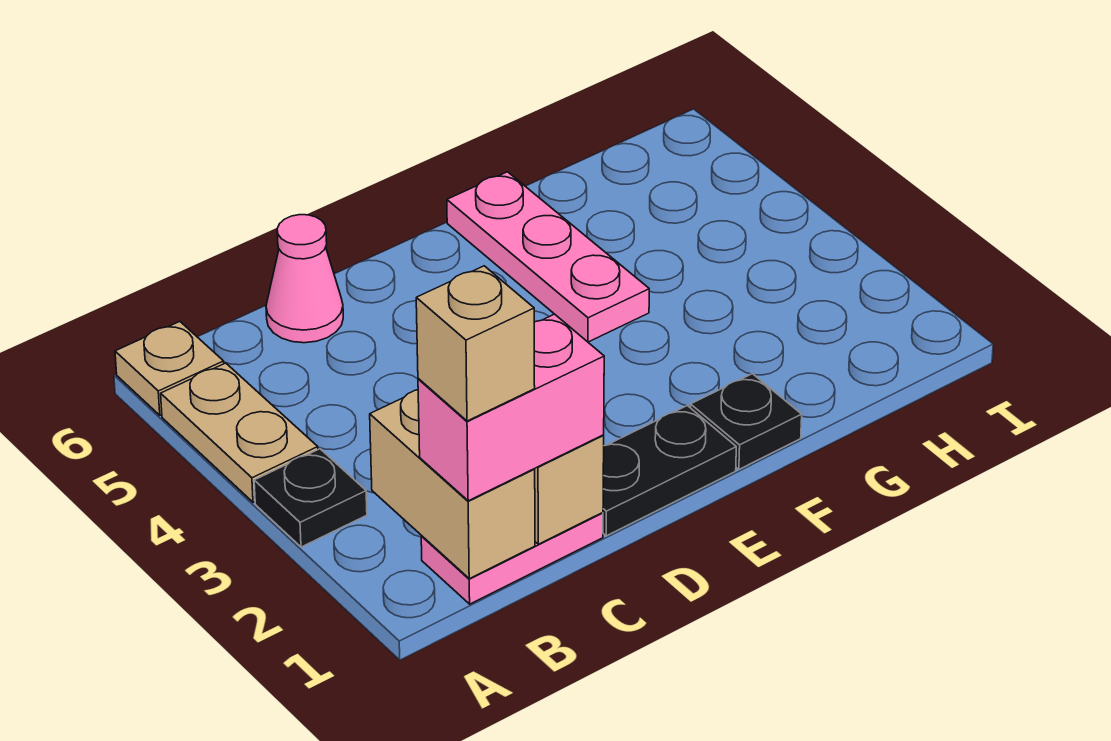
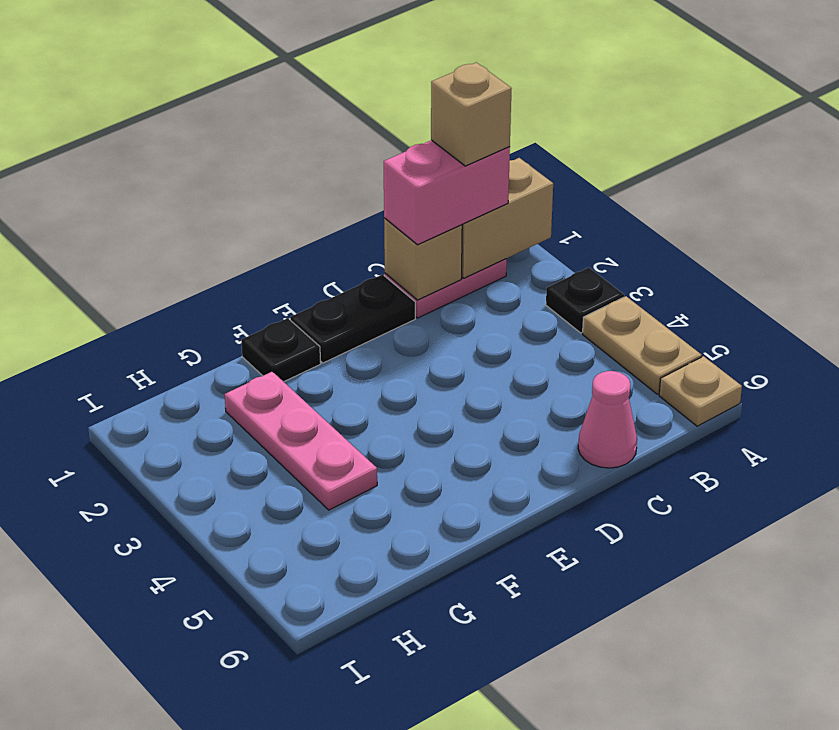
tan brick B1:B2 level 2 -> tan brick A1:B1 level 2
pink plate F4:F6 level 1 -> pink plate G2:G4 level 1

